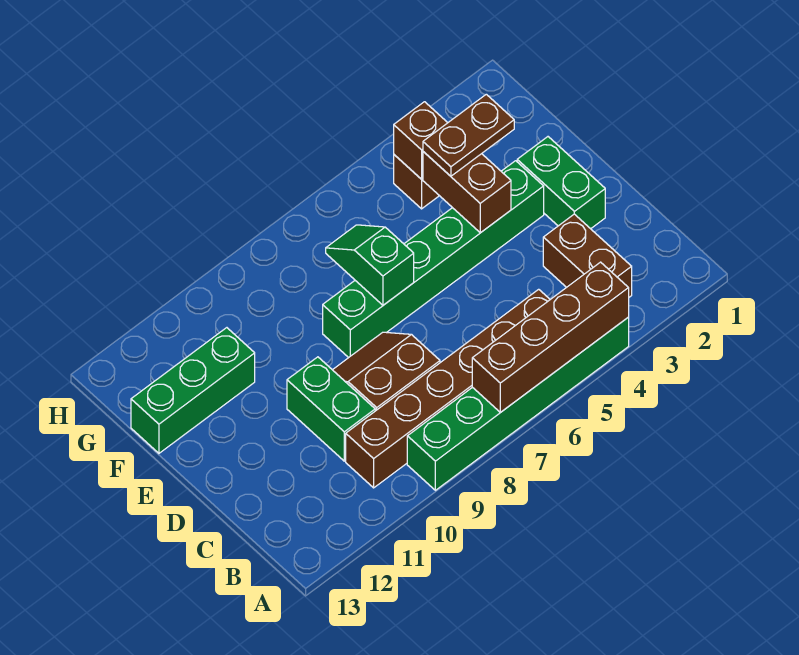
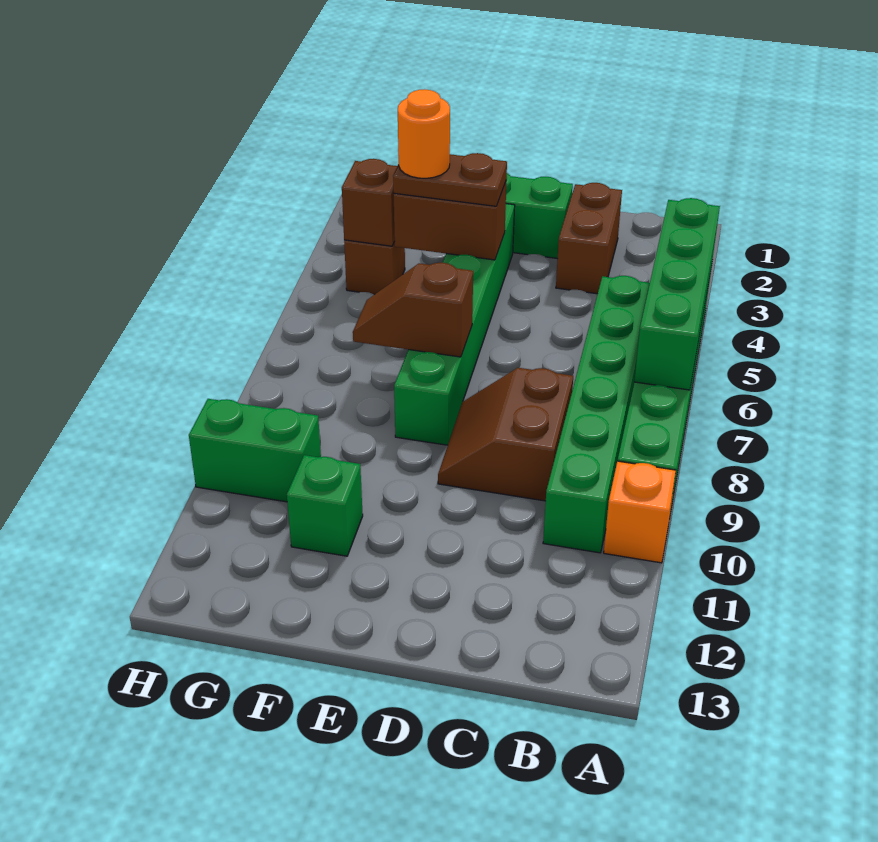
brown brick A4:A7 level 2 -> green brick A4:A7 level 2
none -> orange brick A10 level 1
brown brick B3:C3 level 1 -> brown brick C2:C3 level 1
brown brick B5:B10 level 1 -> green brick B5:B10 level 1
green brick C10:D10 level 1 -> green brick G10:H10 level 1
green slope E7:F7 level 2 top E -> brown slope E7:F7 level 2 top E
brown plate F3:F4 level 3 -> brown plate E4:F4 level 3
none -> orange round brick F4 level 4
green brick F11:F13 level 1 -> green brick F11 level 1

